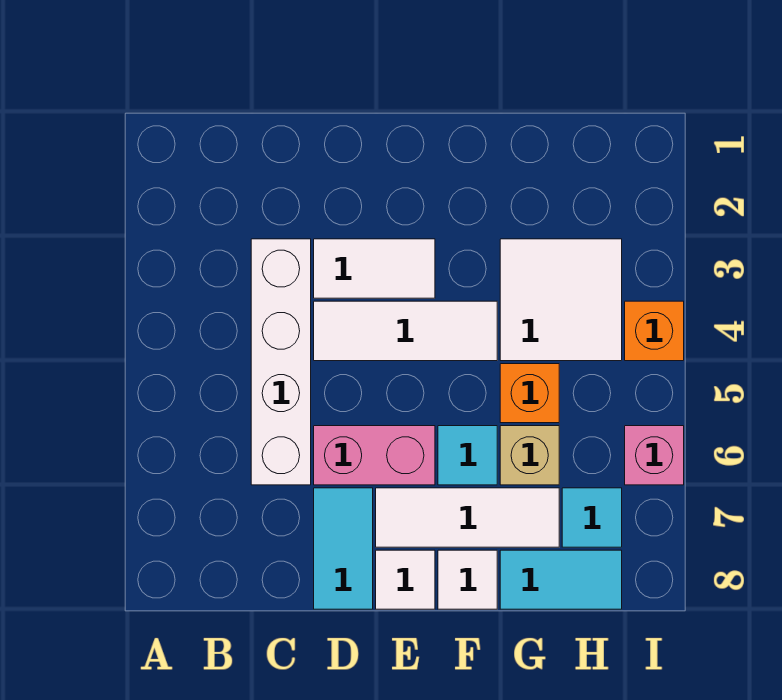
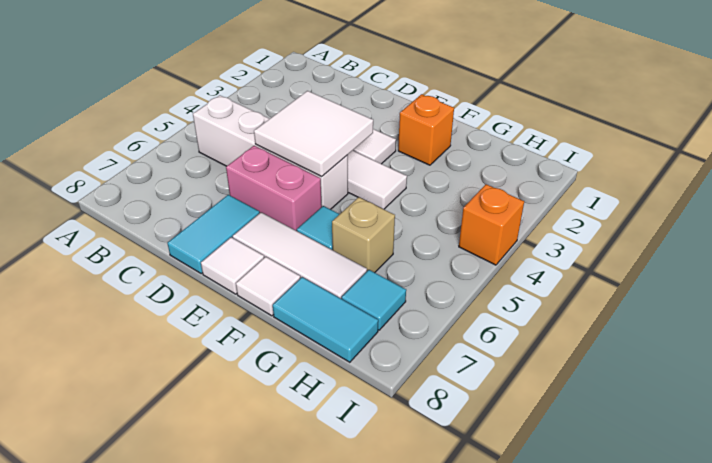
white brick C3:C6 level 1 -> white brick B5:E5 level 1
white tile G3:H4 level 1 -> white tile D4:E5 level 2
orange brick G5 level 1 -> orange brick F2 level 1
pink brick I6 level 1 -> none

